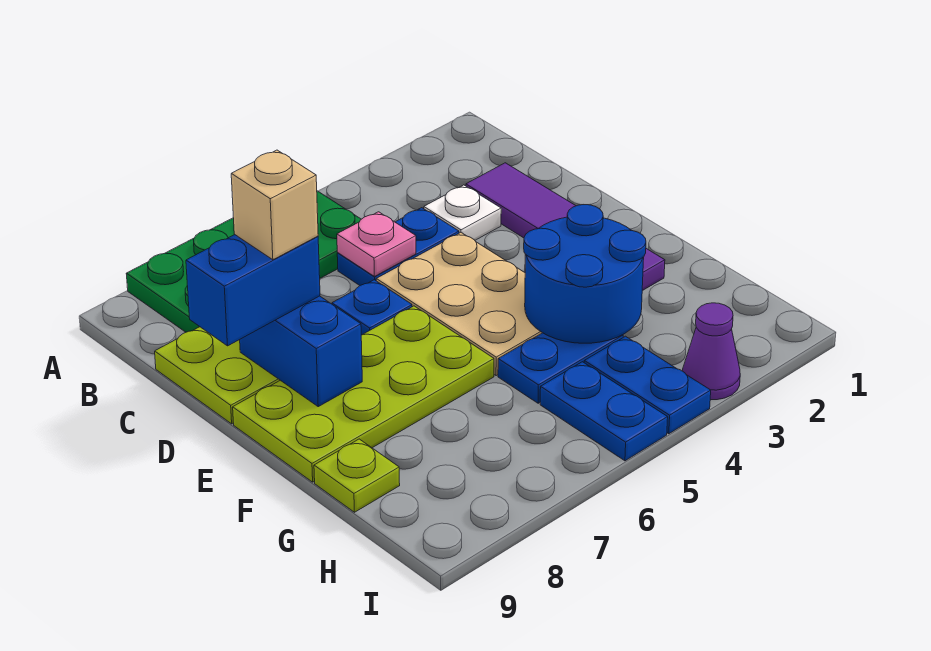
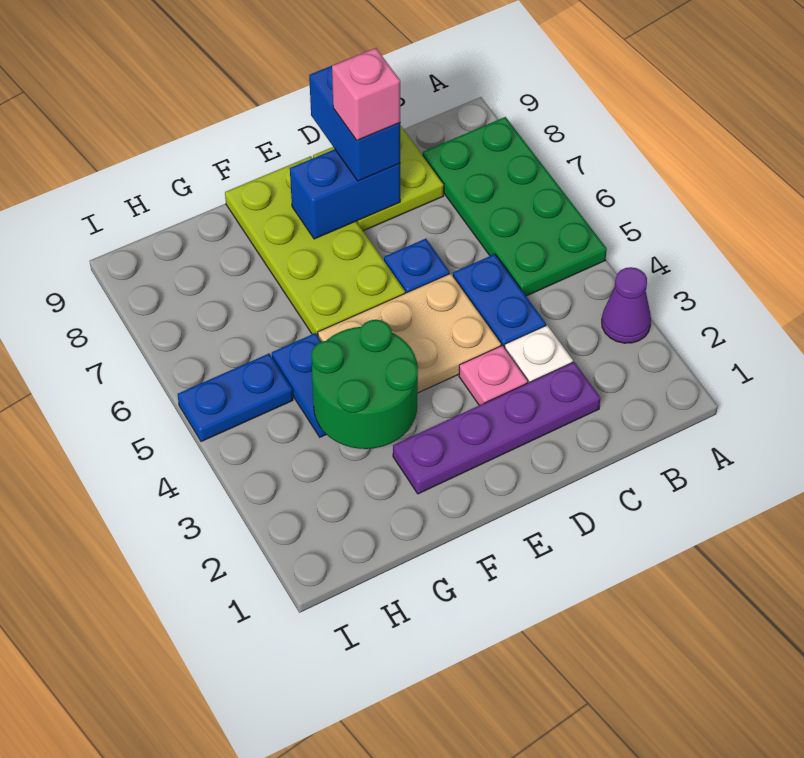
purple tile C2:F2 level 1 -> purple plate C2:F2 level 1
pink plate C5 level 2 -> pink plate D3 level 1
tan brick D8 level 4 -> pink brick D8 level 4
blue round brick F3:G4 level 2 -> green round brick F3:G4 level 2
lime plate G9 level 1 -> none
blue plate H4:I4 level 1 -> none
purple cone I3 level 1 -> purple cone A3 level 1

